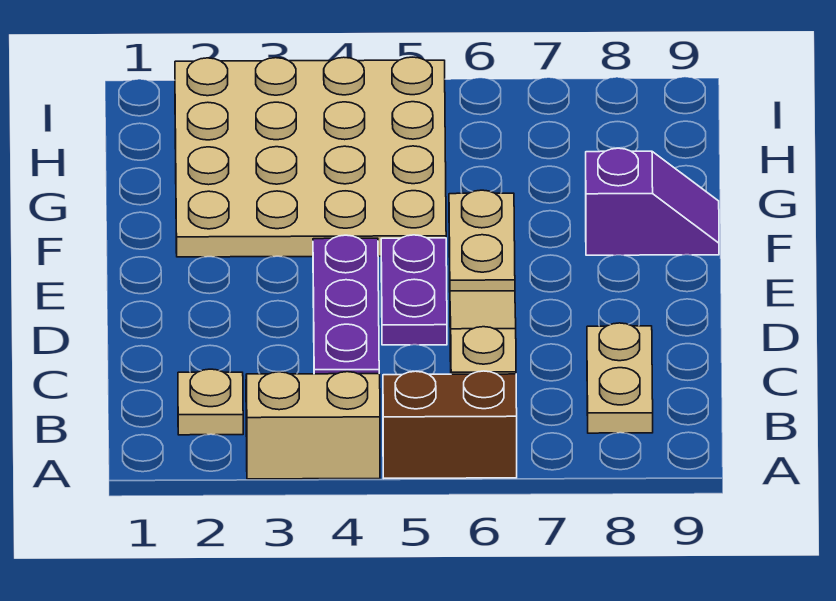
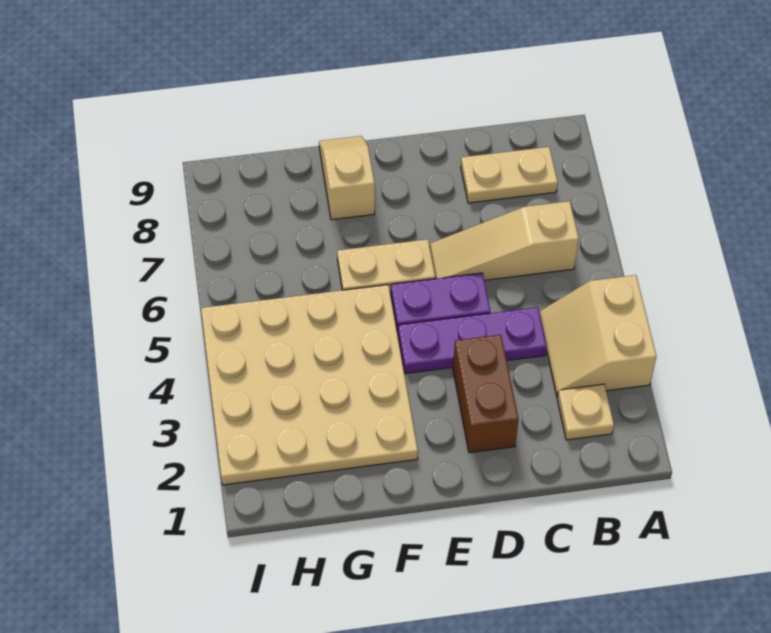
brown brick A5:A6 level 1 -> brown brick D2:D3 level 1
purple slope F8:F9 level 1 top 8 -> tan slope F8:F9 level 1 top 8

